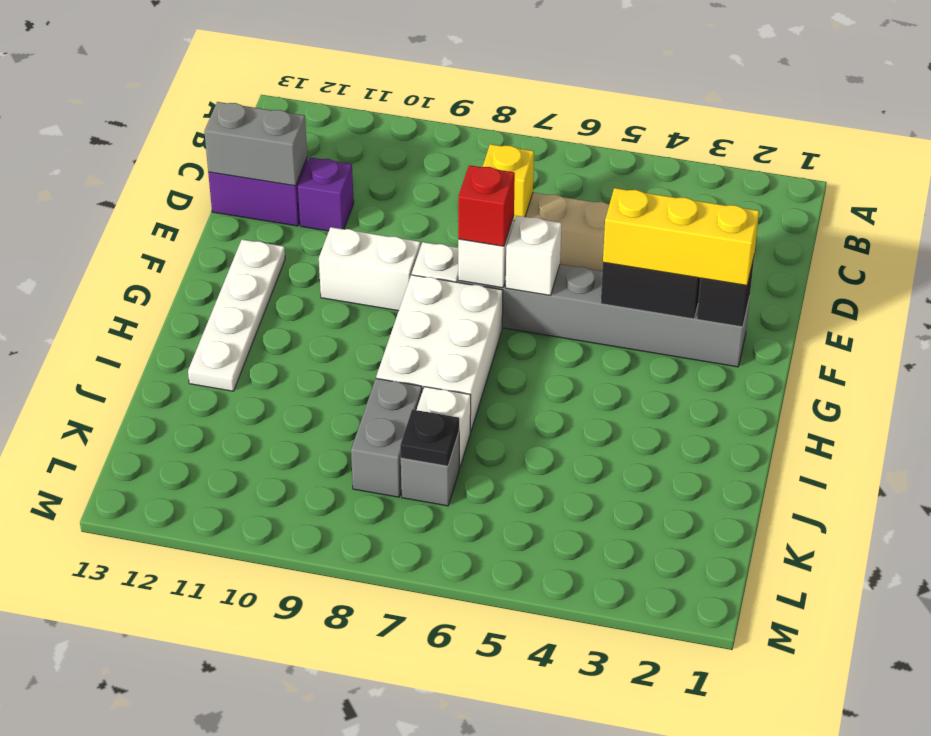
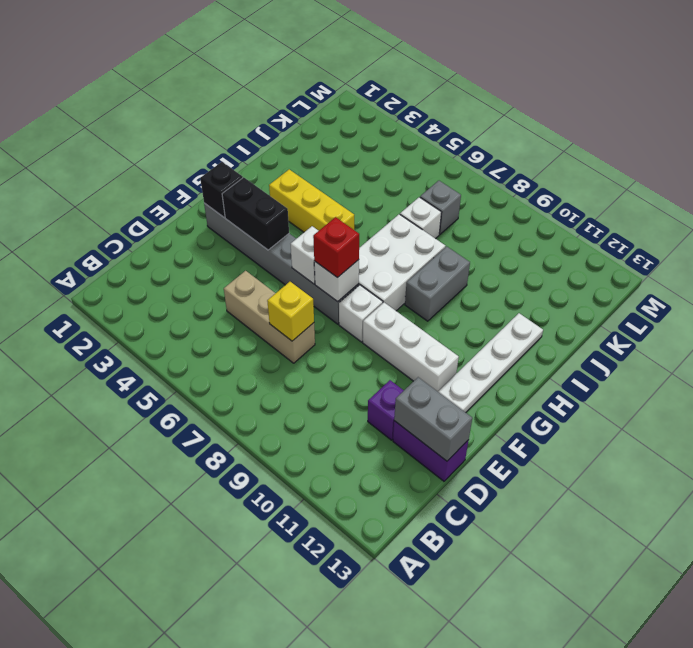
yellow brick F2:F4 level 3 -> yellow brick H3:H5 level 1
white brick F9:F10 level 1 -> white brick F9:F11 level 1
grey brick J8:K8 level 1 -> grey brick H9:I9 level 1
black plate K7 level 2 -> none

